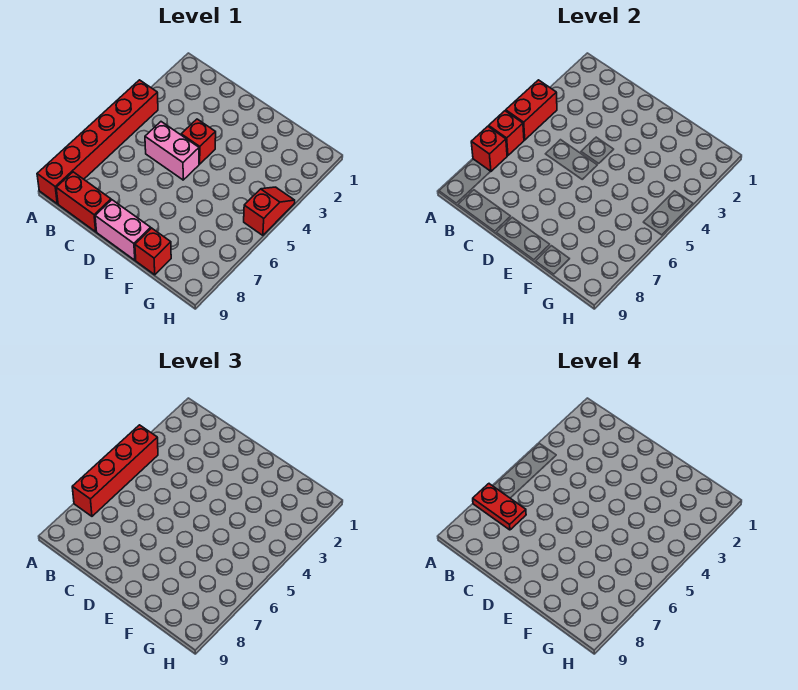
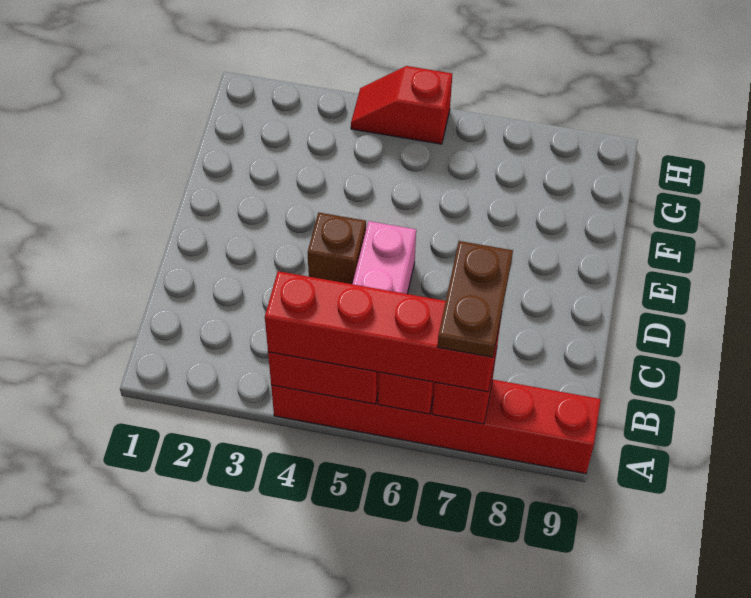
red plate A7:B7 level 4 -> brown plate A7:B7 level 4
red brick B9:C9 level 1 -> none
red brick D4 level 1 -> brown brick D4 level 1
pink brick D9:E9 level 1 -> none
red brick F9 level 1 -> none

